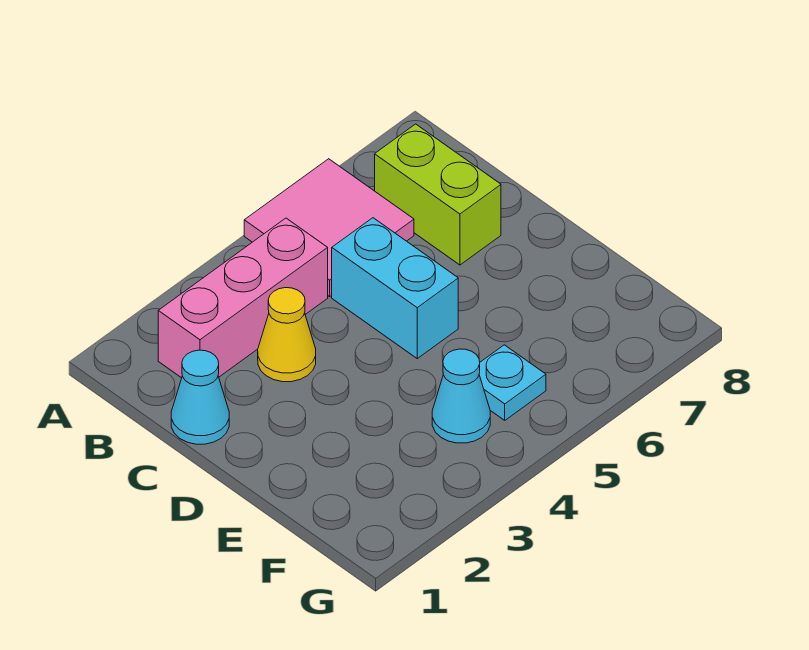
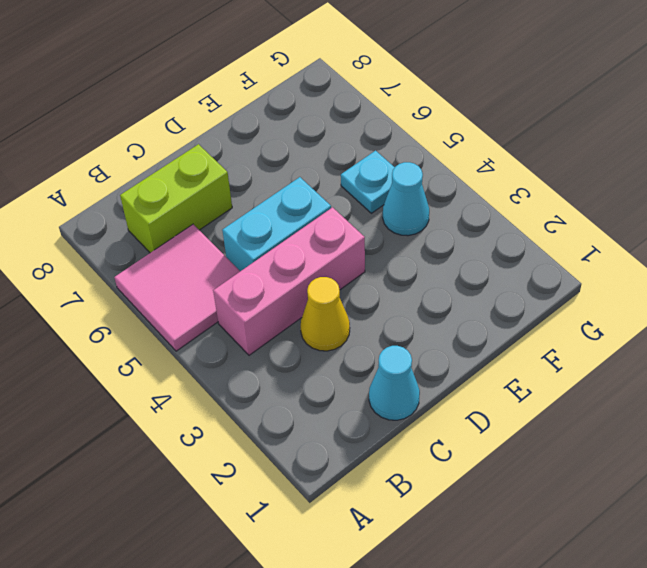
pink brick B2:B4 level 1 -> pink brick B4:D4 level 1

